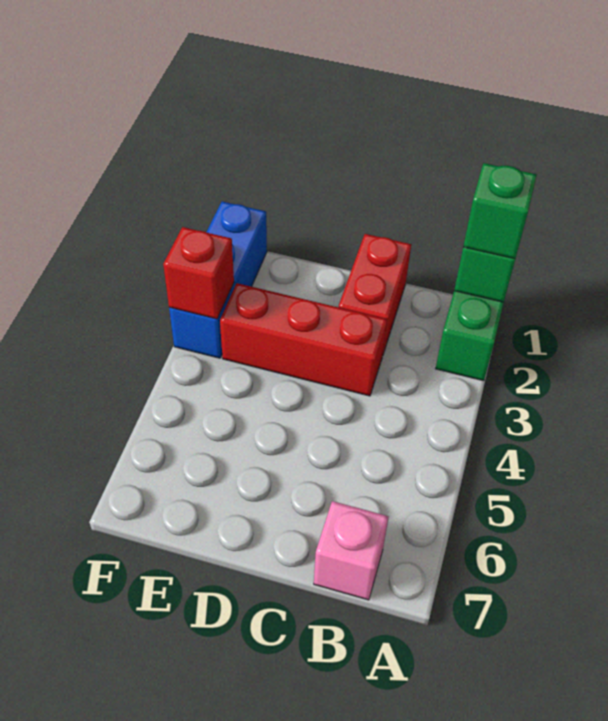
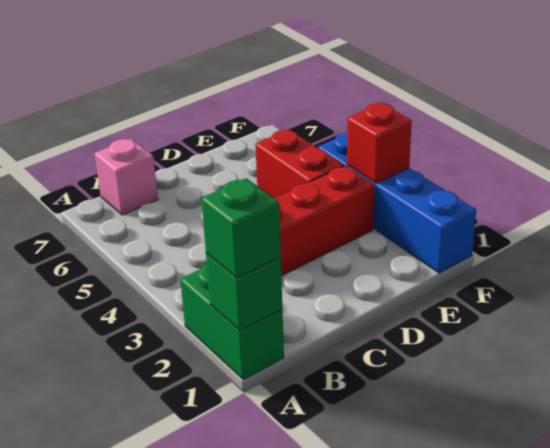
red brick C1:C2 level 1 -> red brick E4:E5 level 1
blue brick F1:F3 level 1 -> blue brick F1:F4 level 1

